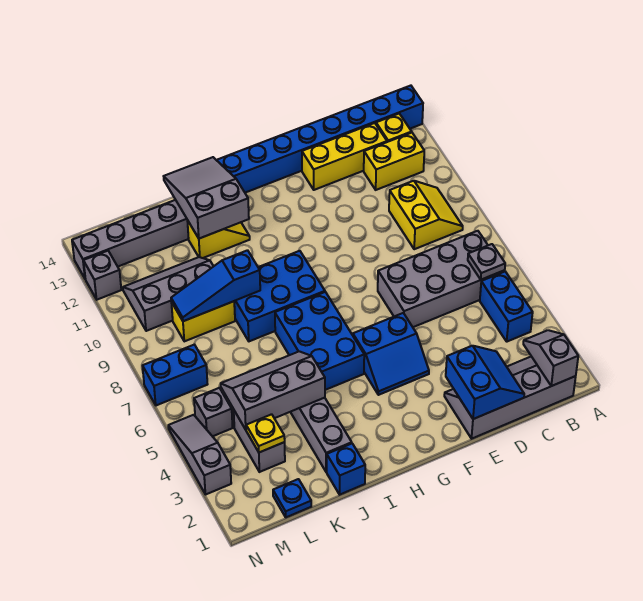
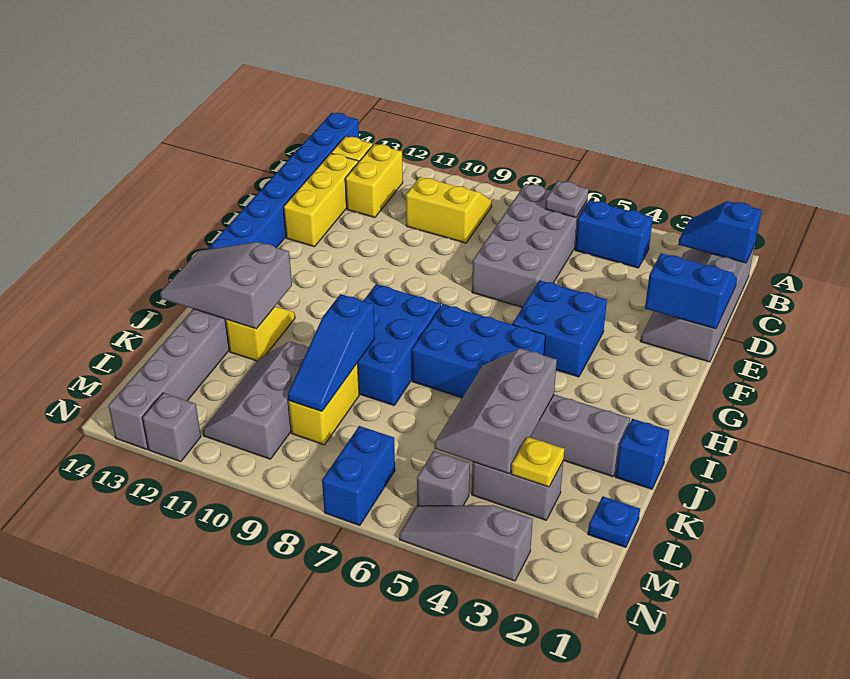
grey slope B1:B2 level 2 top 1 -> blue slope B1:B2 level 2 top 1
blue slope F4:G5 level 1 top 5 -> blue brick F4:G5 level 1

